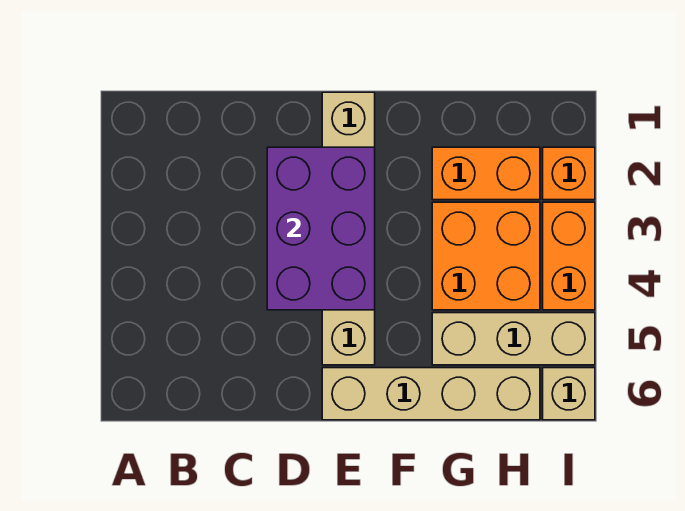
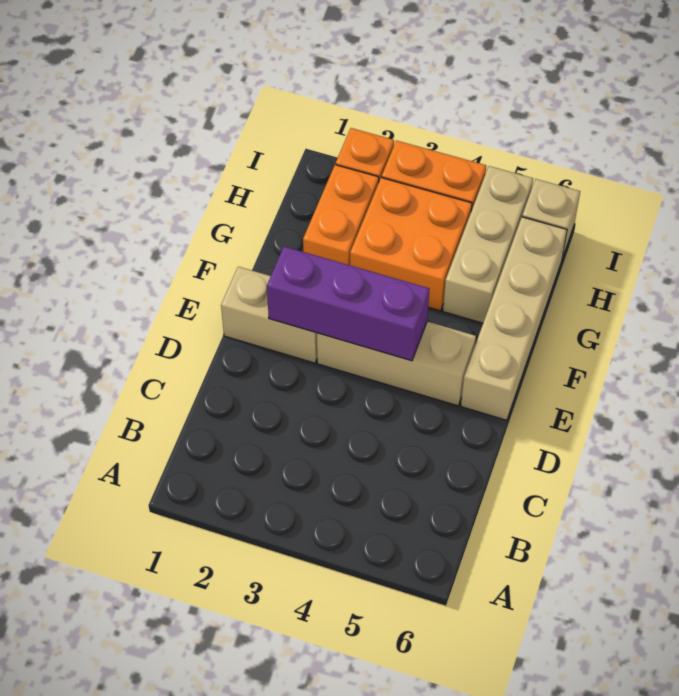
purple brick D2:E4 level 2 -> purple brick E2:E4 level 2

